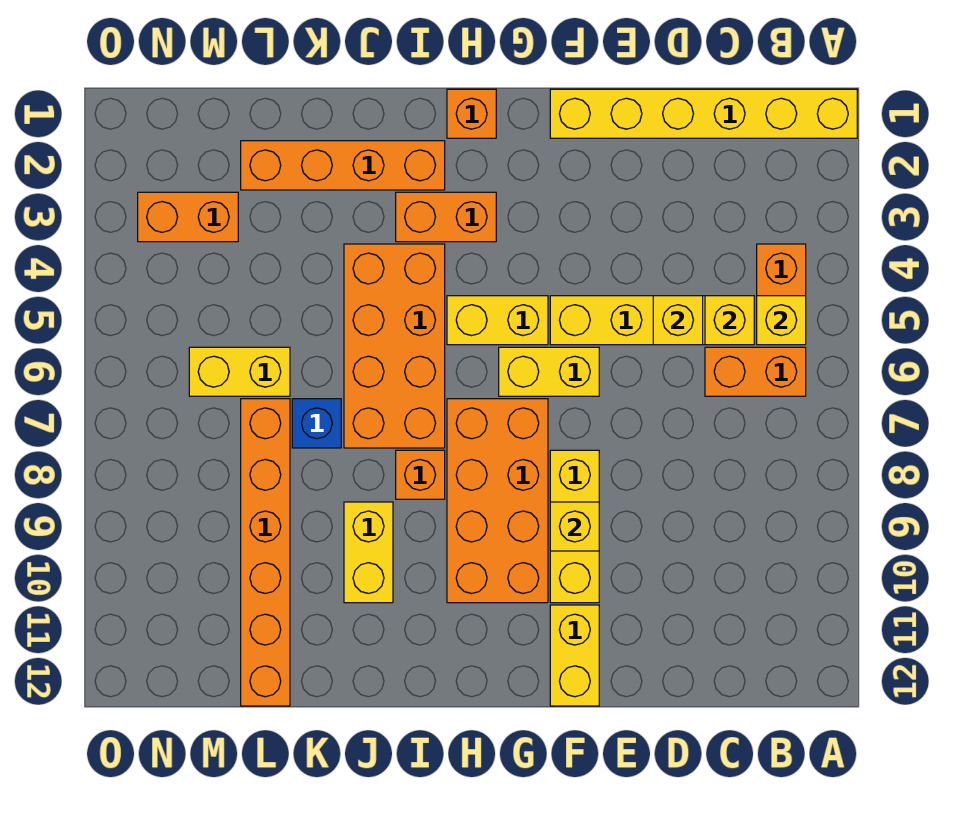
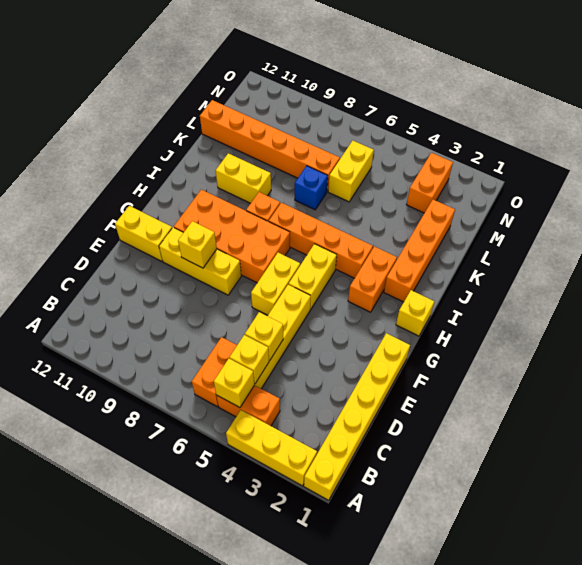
none -> yellow brick A2:A4 level 1
orange brick H1 level 1 -> yellow brick H1 level 1
orange brick I4:J7 level 1 -> orange brick I4:I7 level 1

